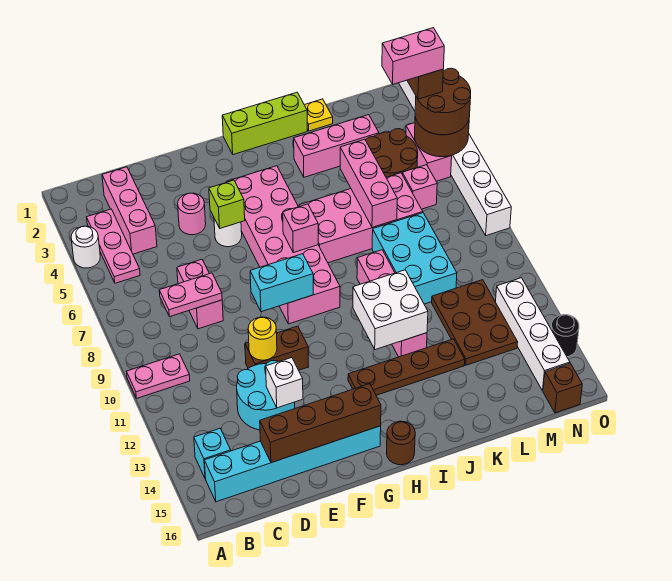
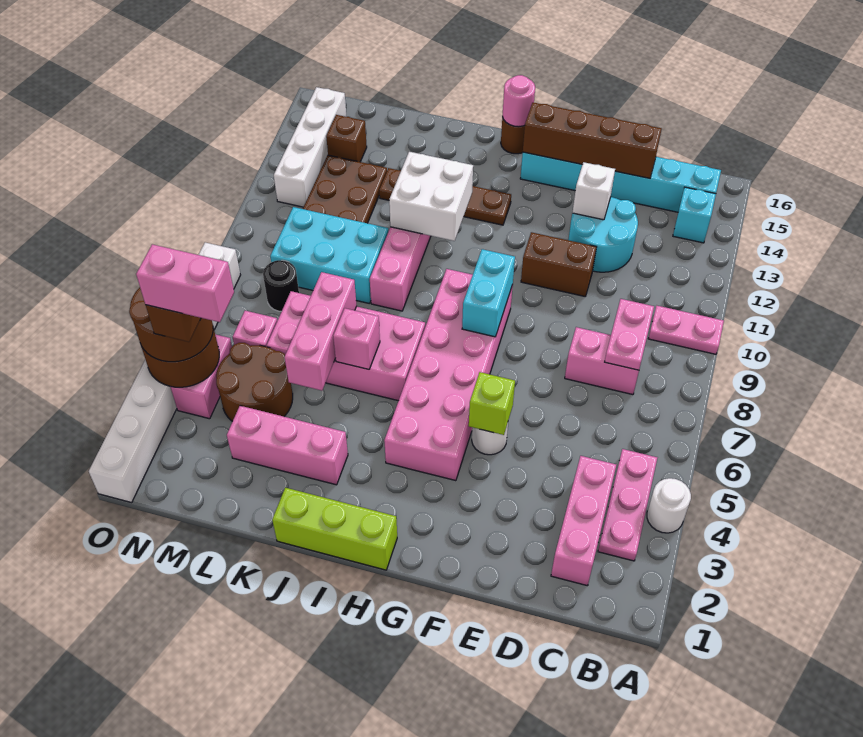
pink plate C8:D8 level 2 -> pink plate C8:C9 level 2
pink brick D7:D8 level 1 -> pink brick C8:D8 level 1
pink round brick E4 level 1 -> pink round brick H16 level 2
yellow round brick E11 level 2 -> none
cyan brick F9:G9 level 2 -> cyan brick G8:G9 level 2
pink brick H7 level 2 -> pink brick J6 level 2
yellow plate K1 level 1 -> none
cyan brick K8:L10 level 1 -> cyan brick K9:M10 level 1
brown brick N16 level 1 -> brown brick M14 level 1
black round brick O14 level 1 -> black round brick M8 level 1

